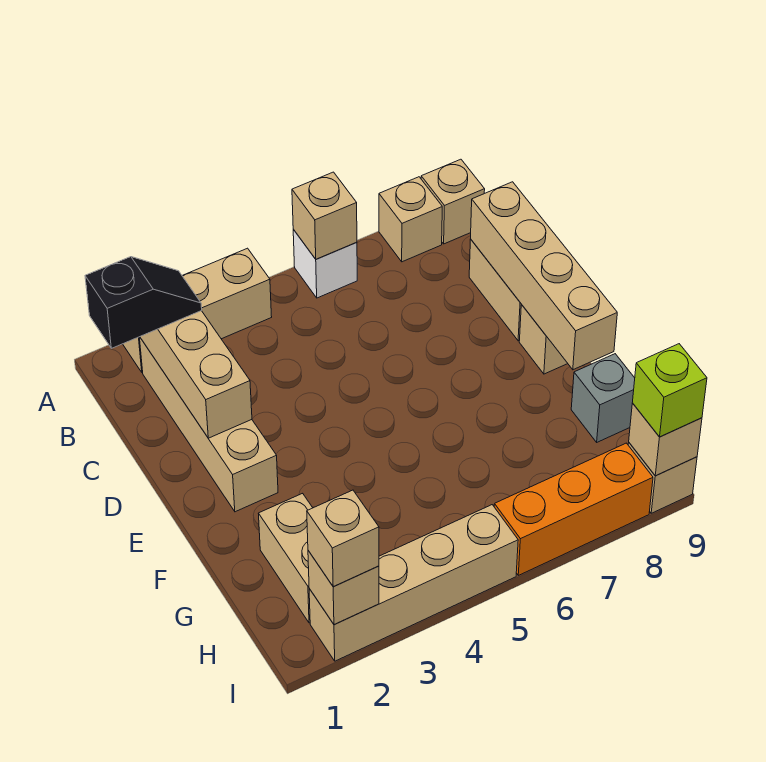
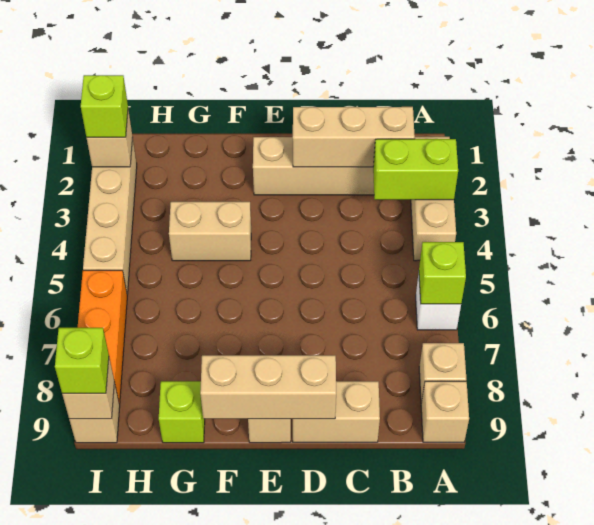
none -> lime brick A3:B3 level 2
tan brick A6 level 2 -> lime brick A6 level 2
black slope B1:B2 level 3 top 1 -> none
tan brick C9:F9 level 2 -> tan brick D9:F9 level 2
tan brick G2:H2 level 1 -> tan brick F4:G4 level 1
grey brick G9 level 1 -> lime brick G9 level 1
tan brick I2 level 3 -> lime brick I2 level 3

